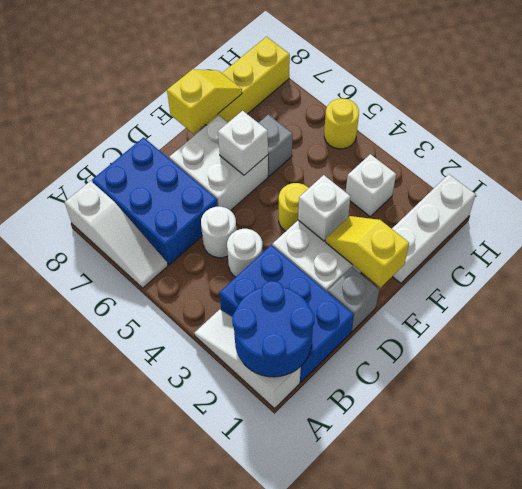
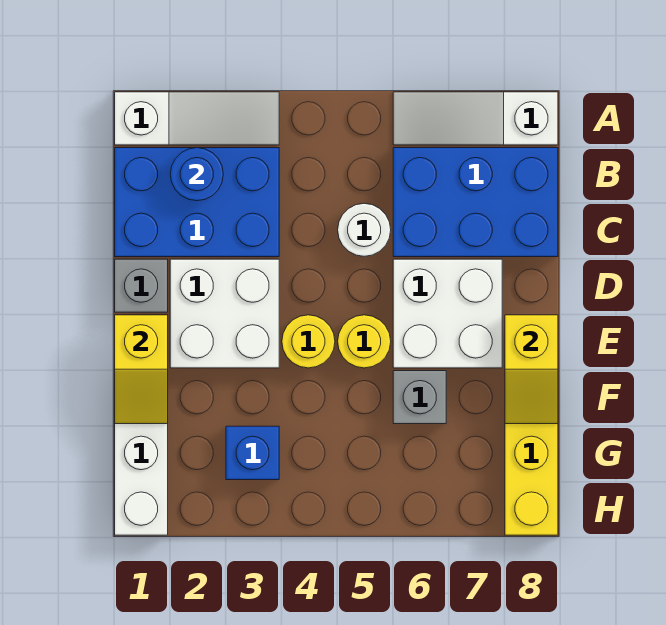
blue round brick A1:B2 level 2 -> blue round brick B2 level 2
white round brick C4 level 1 -> none
yellow slope E1:E2 level 2 top 1 -> yellow slope E1:F1 level 2 top E
white brick E3 level 2 -> none
white brick E6 level 2 -> none
white brick G3 level 1 -> blue brick G3 level 1
yellow round brick H5 level 1 -> yellow round brick E5 level 1

